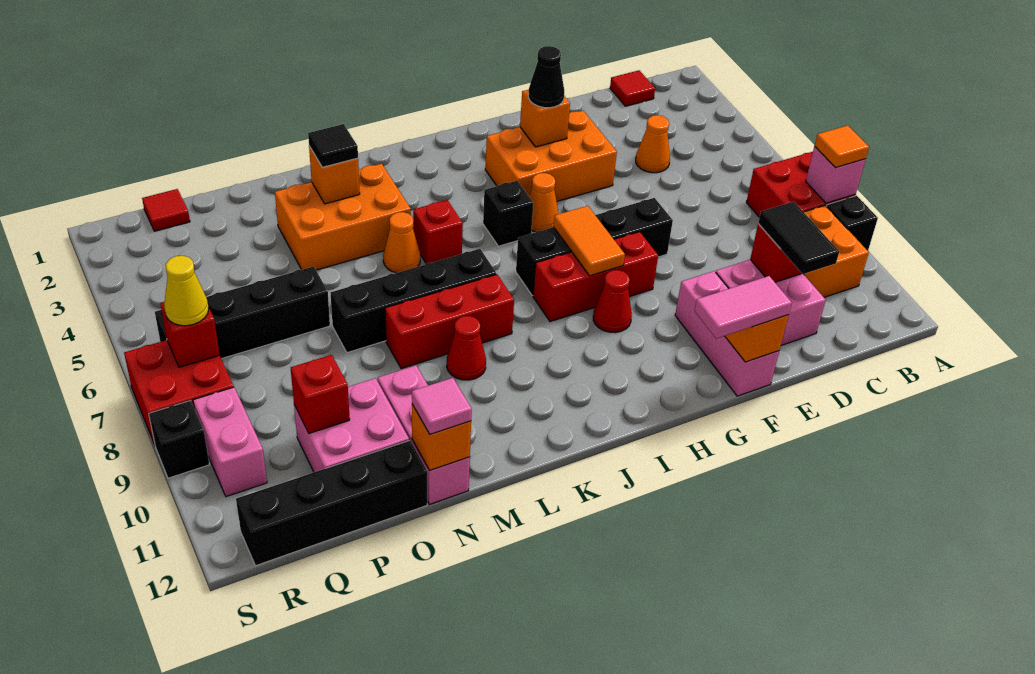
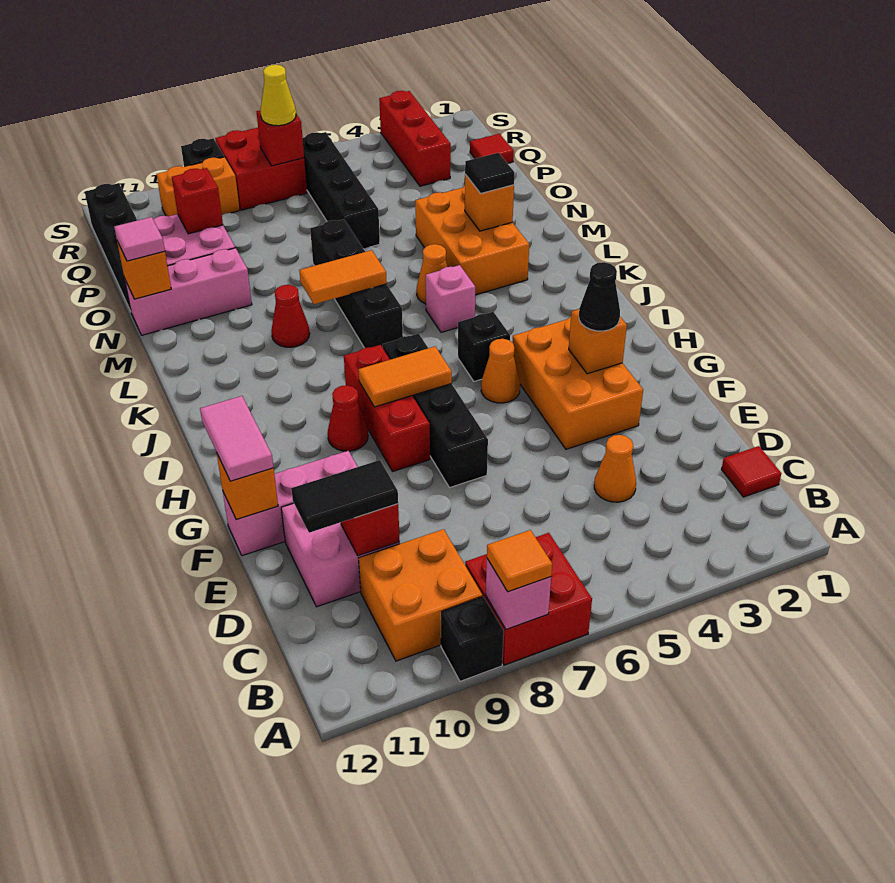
red brick K5 level 1 -> pink brick K5 level 1
red brick K8:M8 level 1 -> red brick Q3:S3 level 1
none -> orange tile L7:L8 level 2
pink brick R9:R10 level 1 -> orange brick R9:R10 level 1

